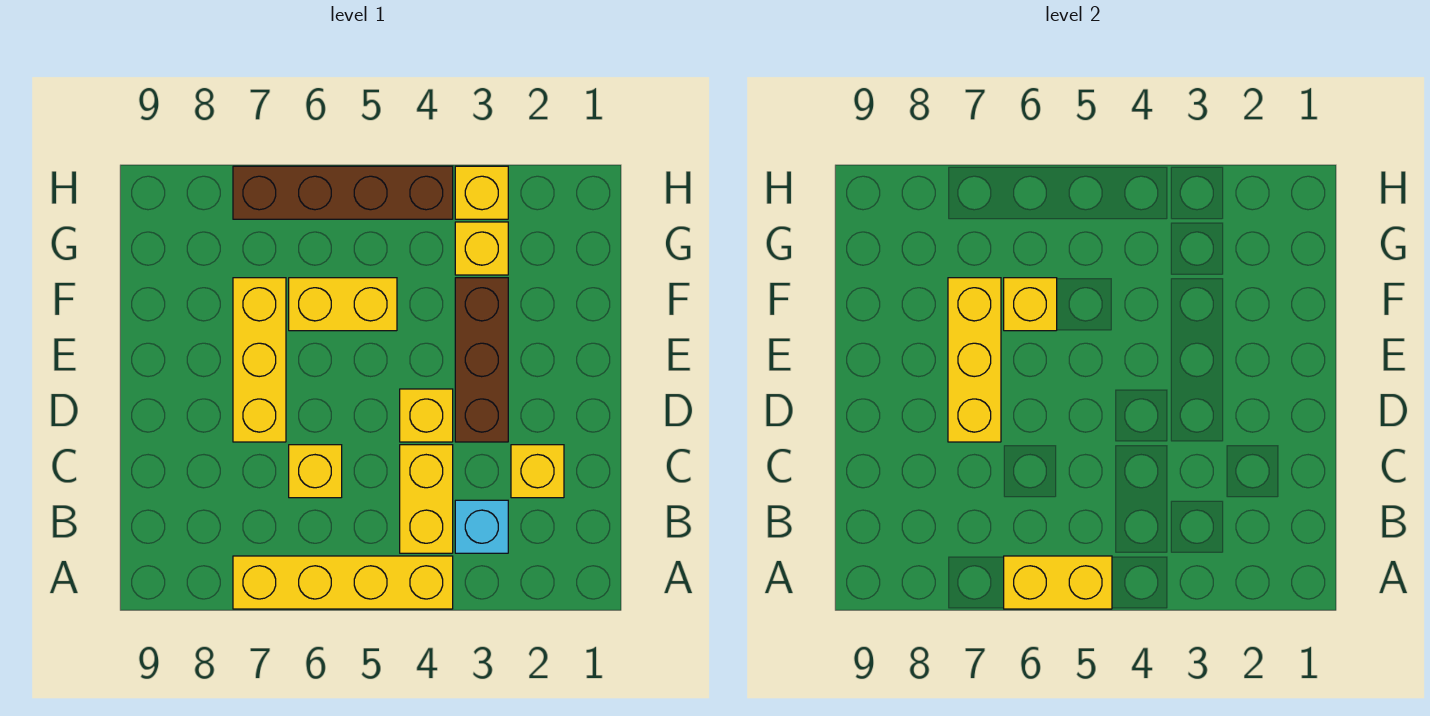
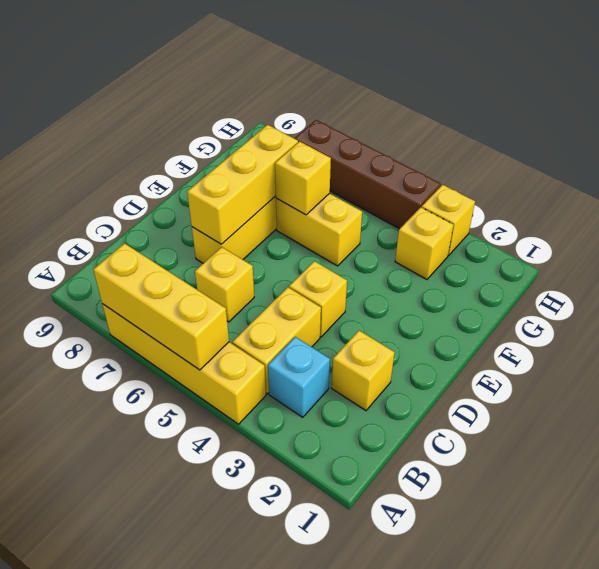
yellow brick A5:A6 level 2 -> yellow brick A5:A7 level 2
brown brick D3:F3 level 1 -> none

